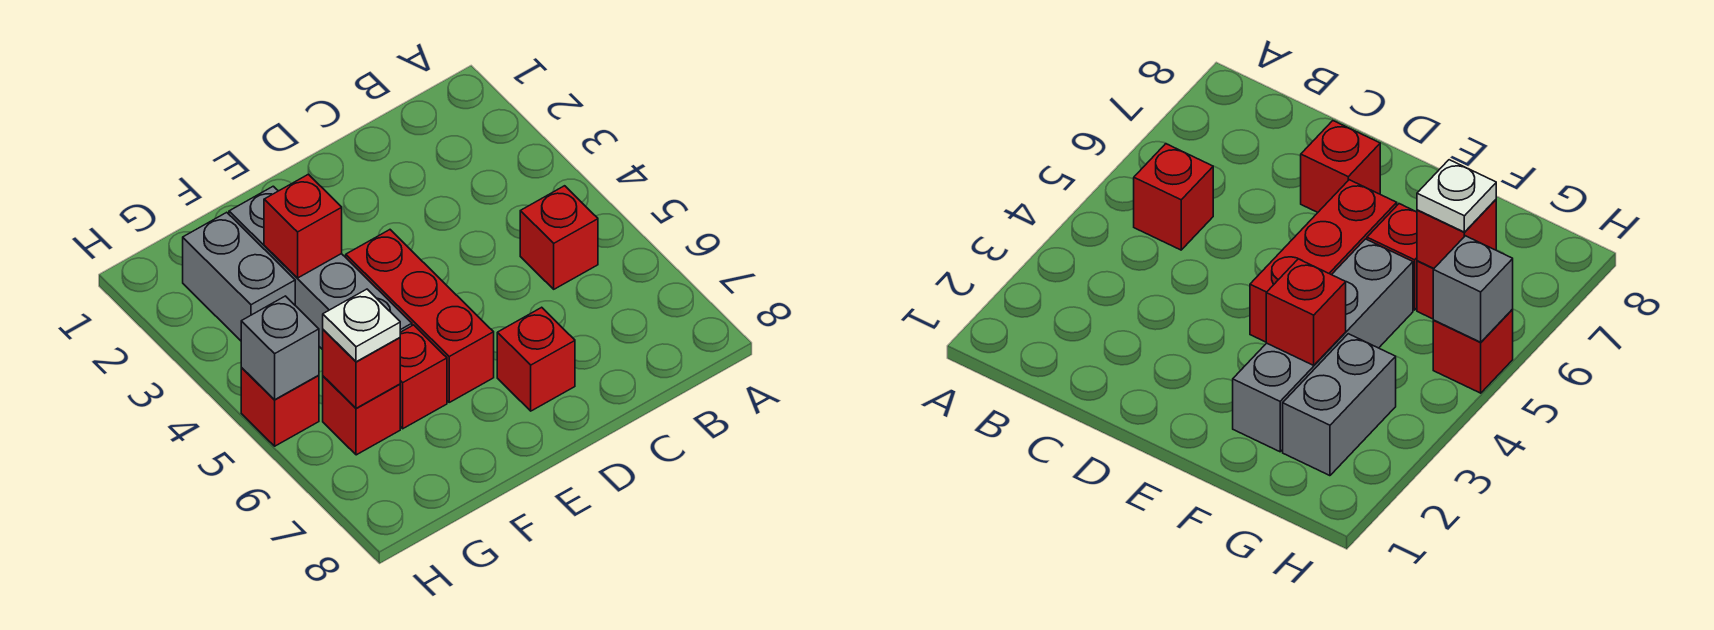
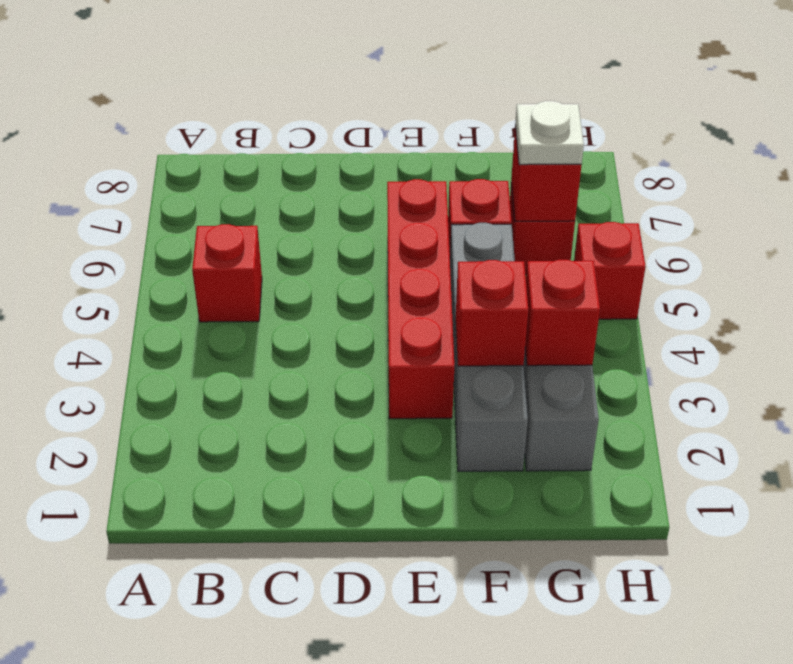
red brick D7 level 1 -> red brick G3 level 2
red brick E4:E6 level 1 -> red brick E3:E6 level 1
grey brick H5 level 2 -> none

